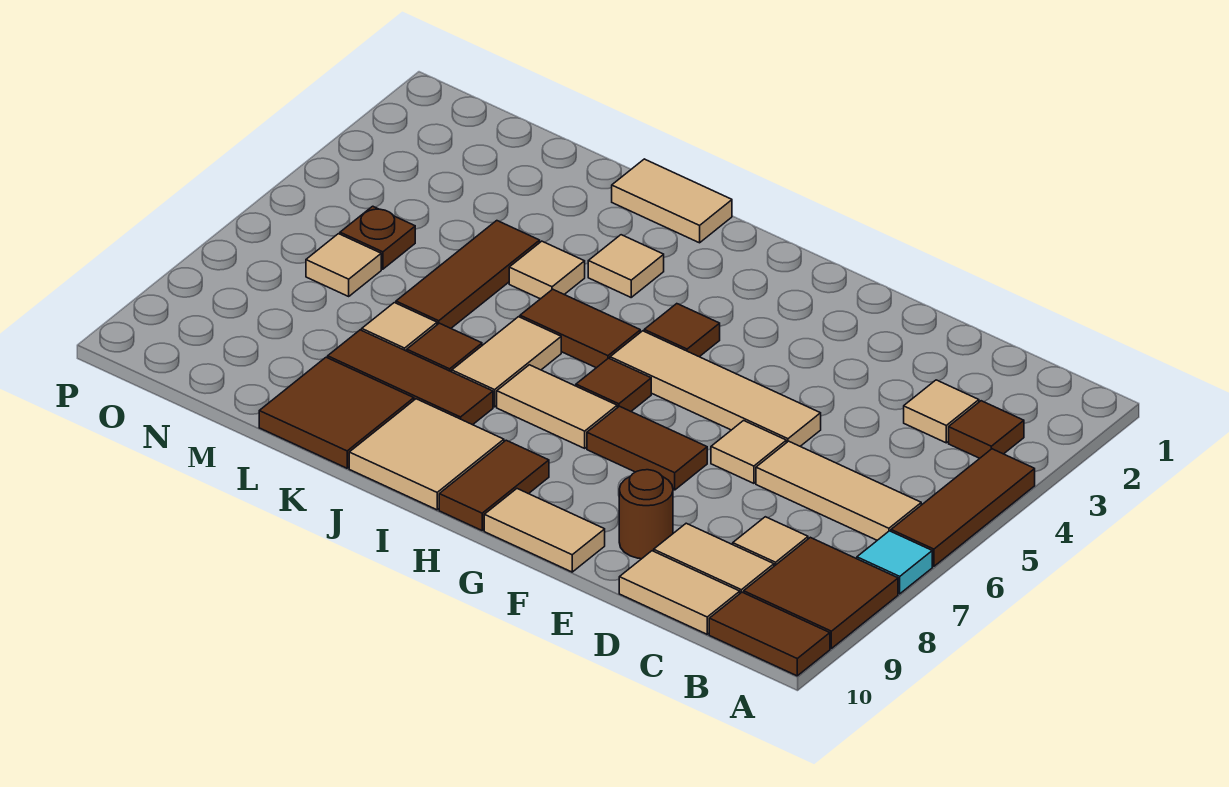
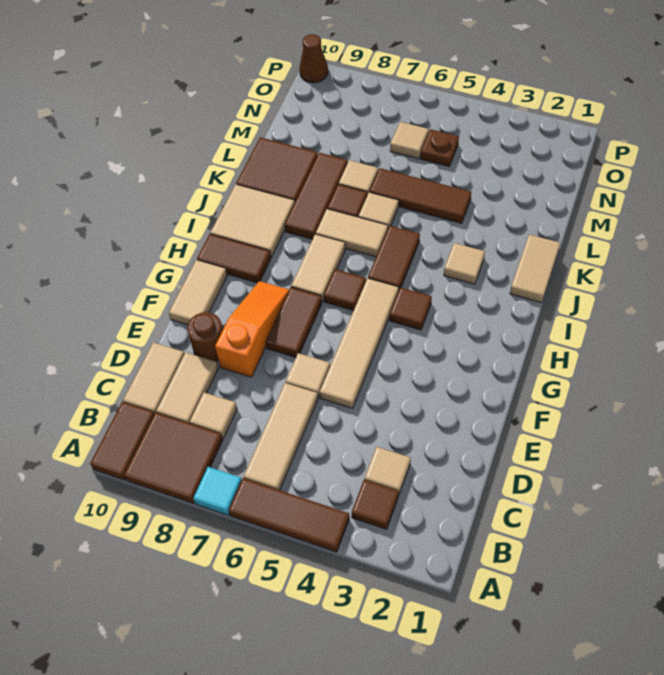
none -> orange slope E8:G8 level 1 top E
tan tile K4 level 1 -> tan tile K6 level 1
none -> brown cone P10 level 1

